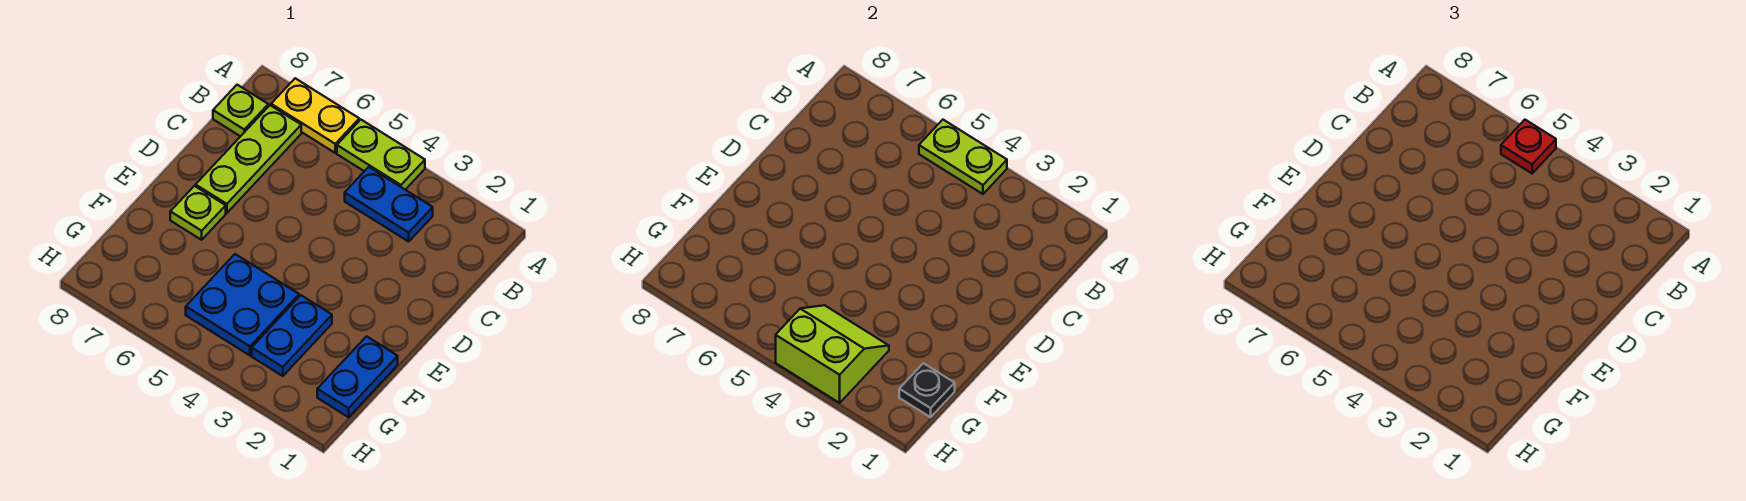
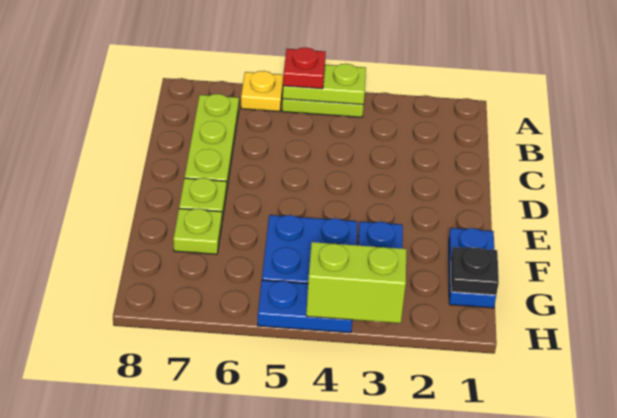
yellow plate A6:A7 level 1 -> yellow plate A6 level 1
blue plate B3:B4 level 1 -> blue plate H4:H5 level 1
lime plate B8 level 1 -> lime plate F7 level 1

